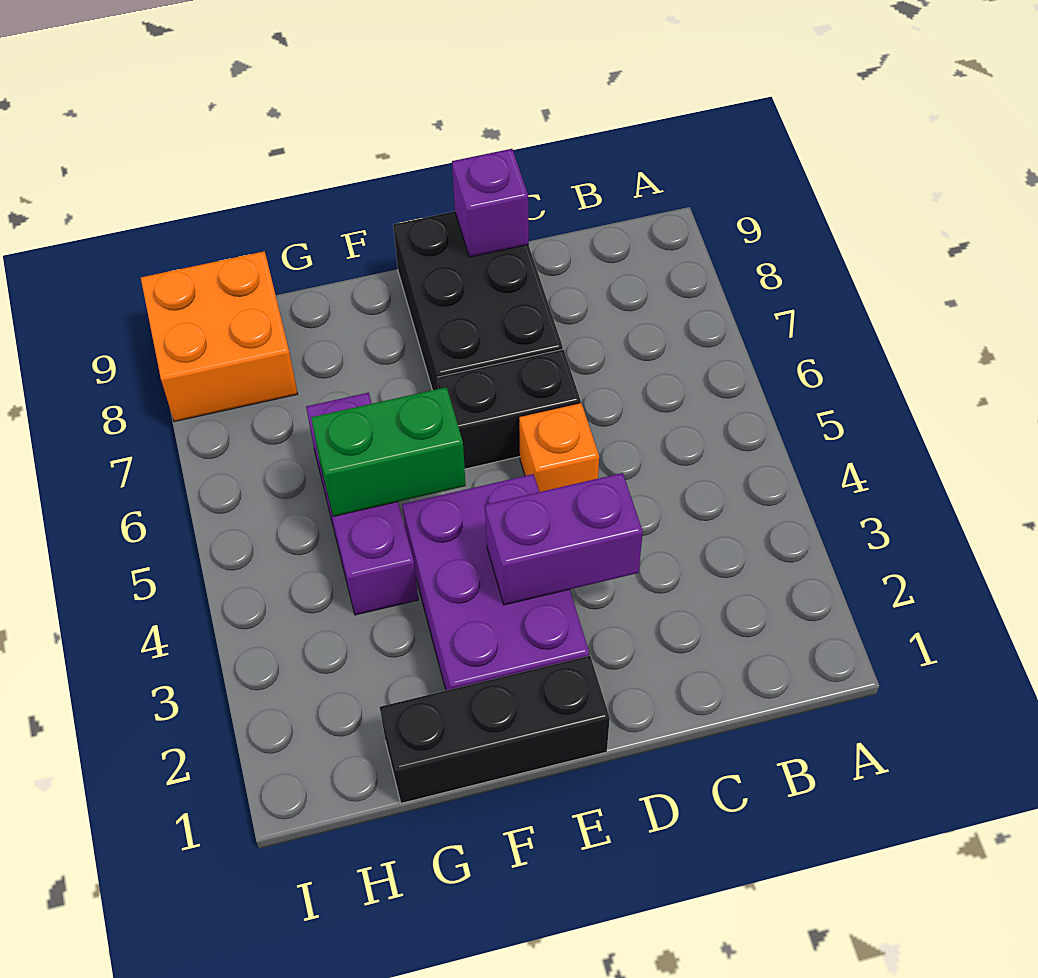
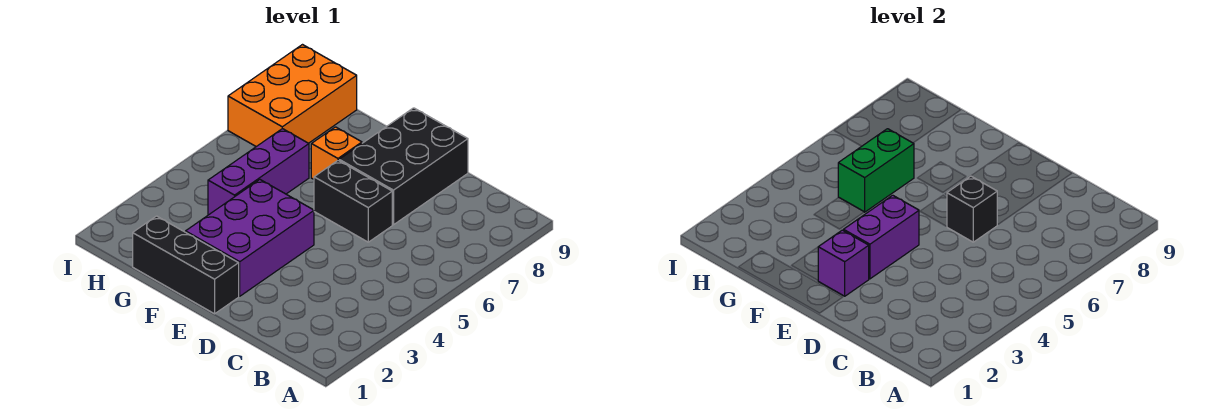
purple brick D3:E3 level 2 -> purple brick E3:E4 level 2
orange brick D5 level 1 -> orange brick F7 level 1
none -> black brick D6 level 2
purple brick D9 level 2 -> purple brick E2 level 2
green brick F5:G5 level 2 -> green brick G5:G6 level 2
orange brick H8:I9 level 1 -> orange brick H7:I9 level 1

